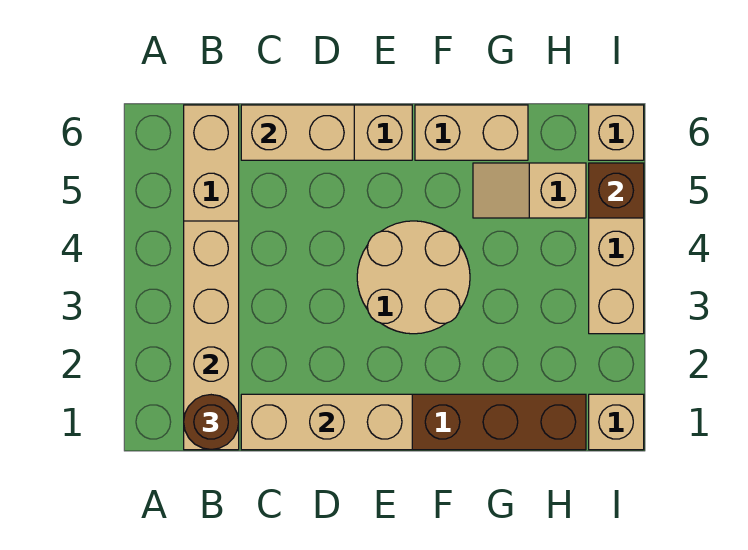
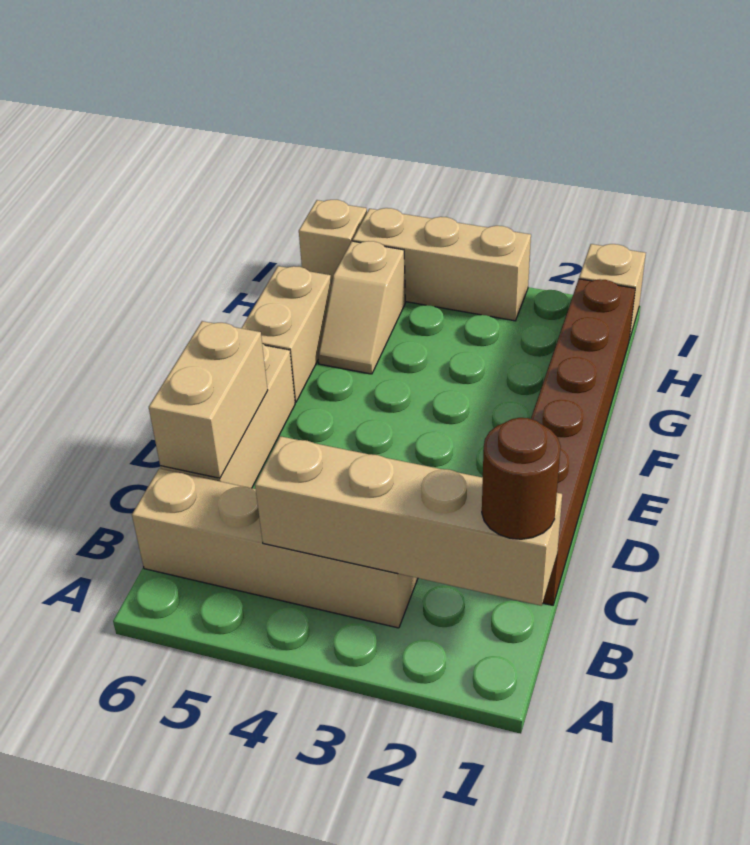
tan brick C1:E1 level 2 -> none
tan round brick E3:F4 level 1 -> none
brown brick I5 level 2 -> none

